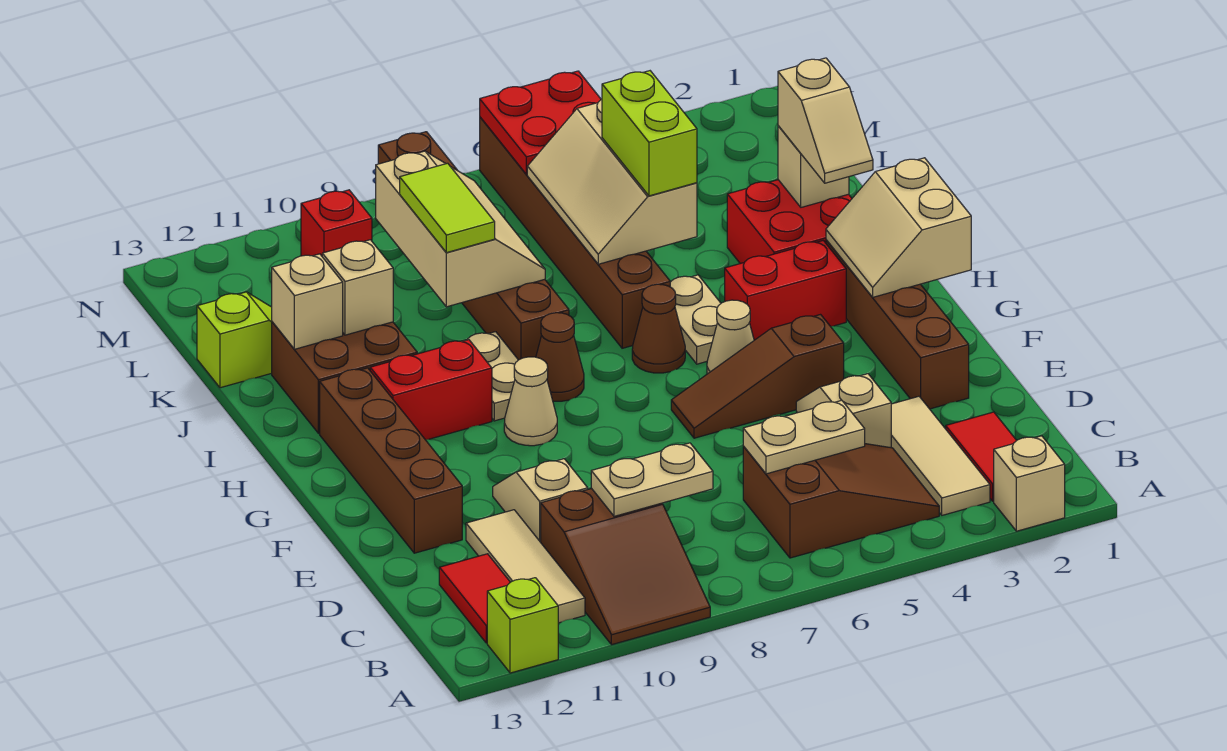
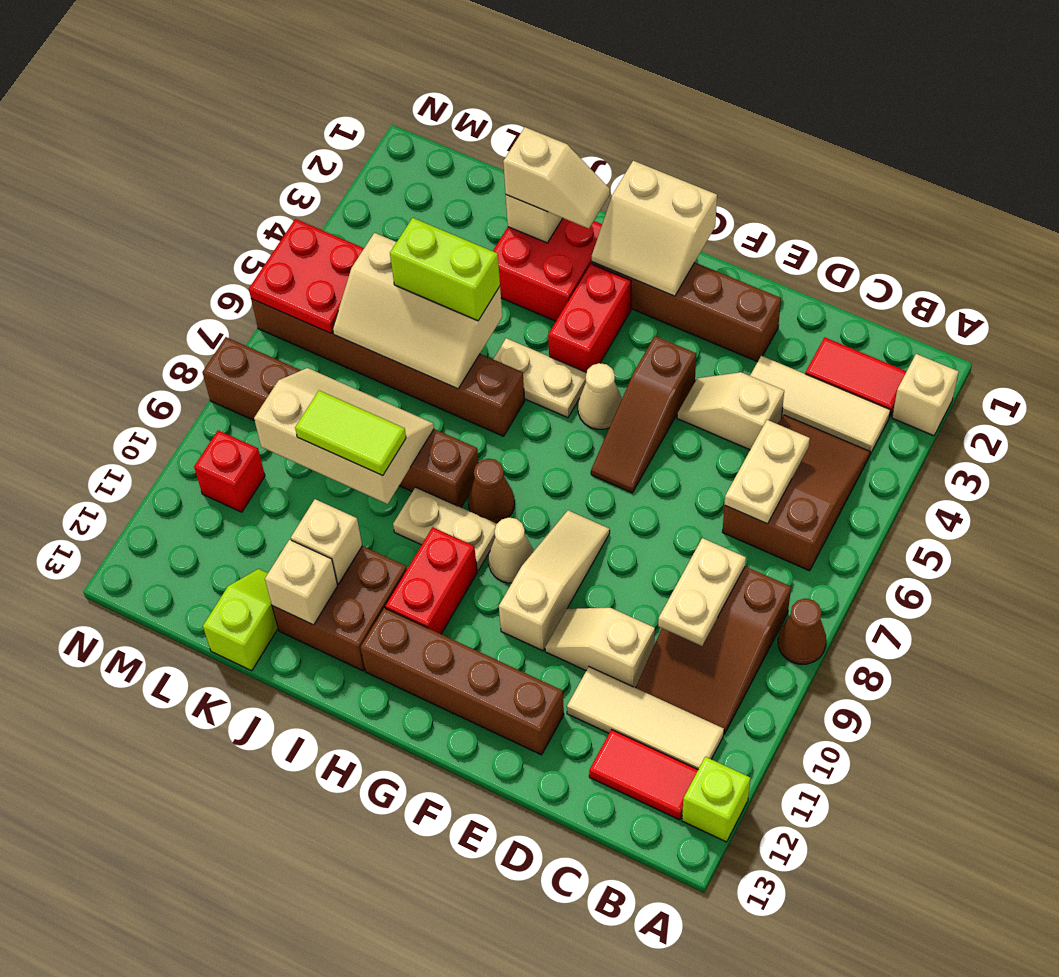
brown slope A9:C10 level 1 top C -> brown slope B8:C10 level 1 top 8
none -> tan slope F8:F10 level 1 top 10
brown cone H6 level 1 -> brown cone A8 level 1

